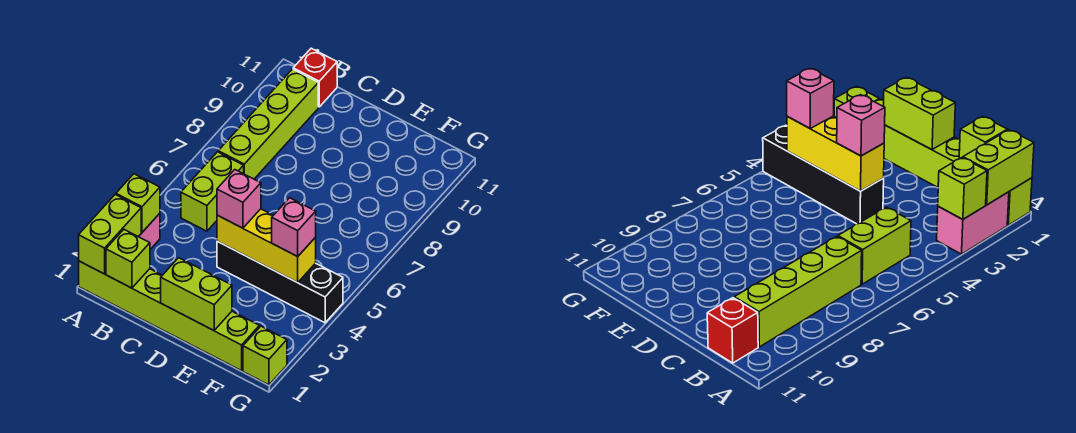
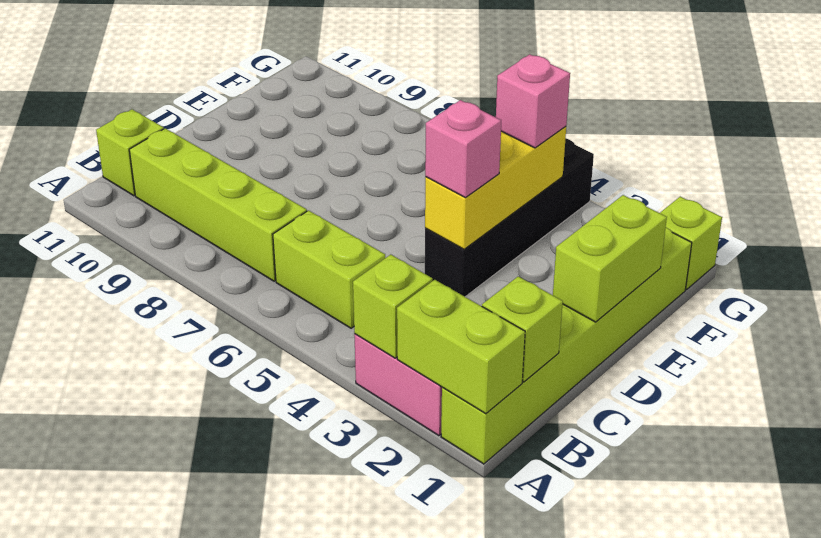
red brick B11 level 1 -> lime brick B11 level 1

